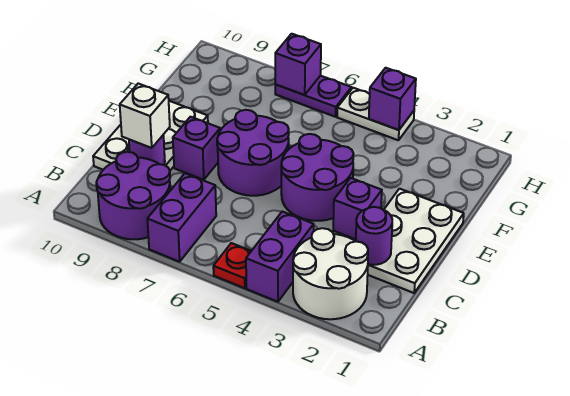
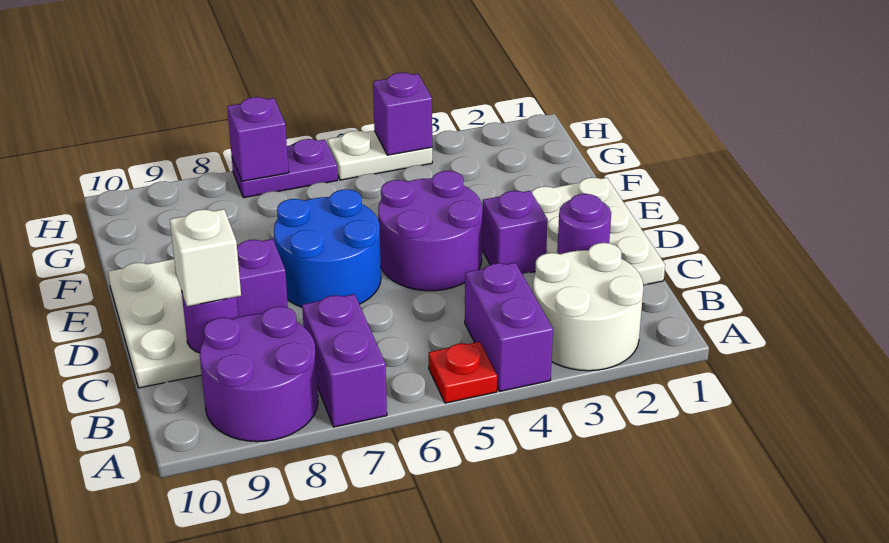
purple round brick D6:E7 level 1 -> blue round brick D6:E7 level 1

